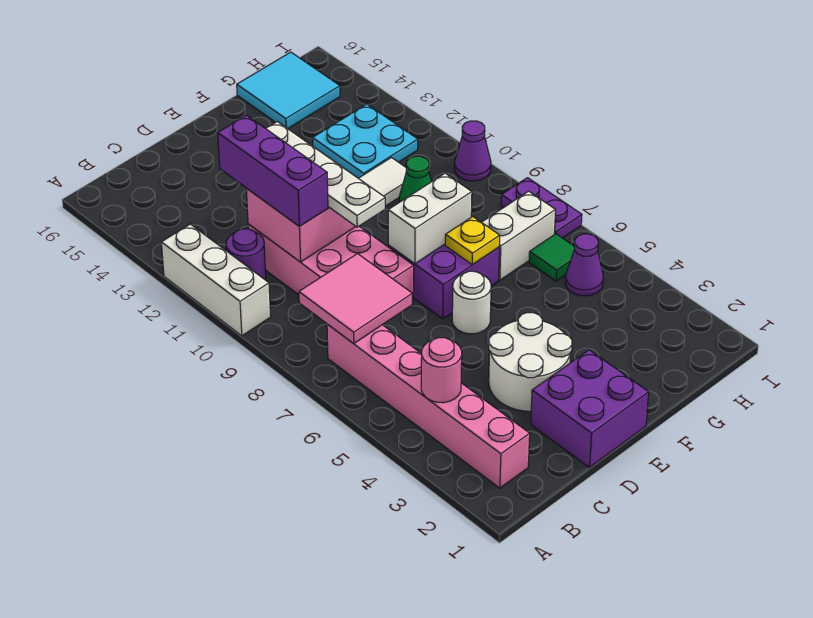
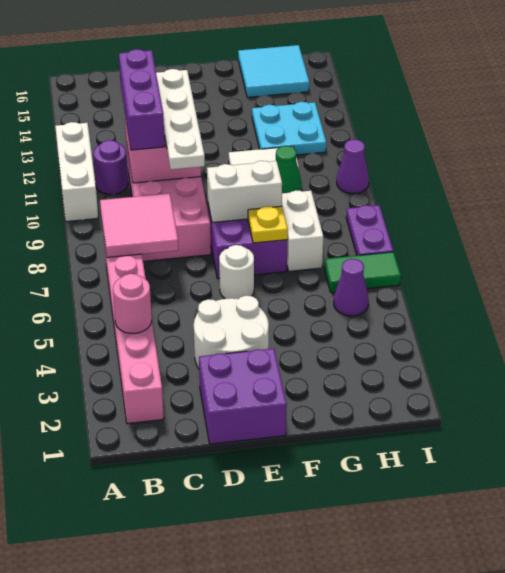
white brick G7:H7 level 1 -> white brick G7:G8 level 1
green tile H6 level 1 -> green tile H6:I6 level 1

